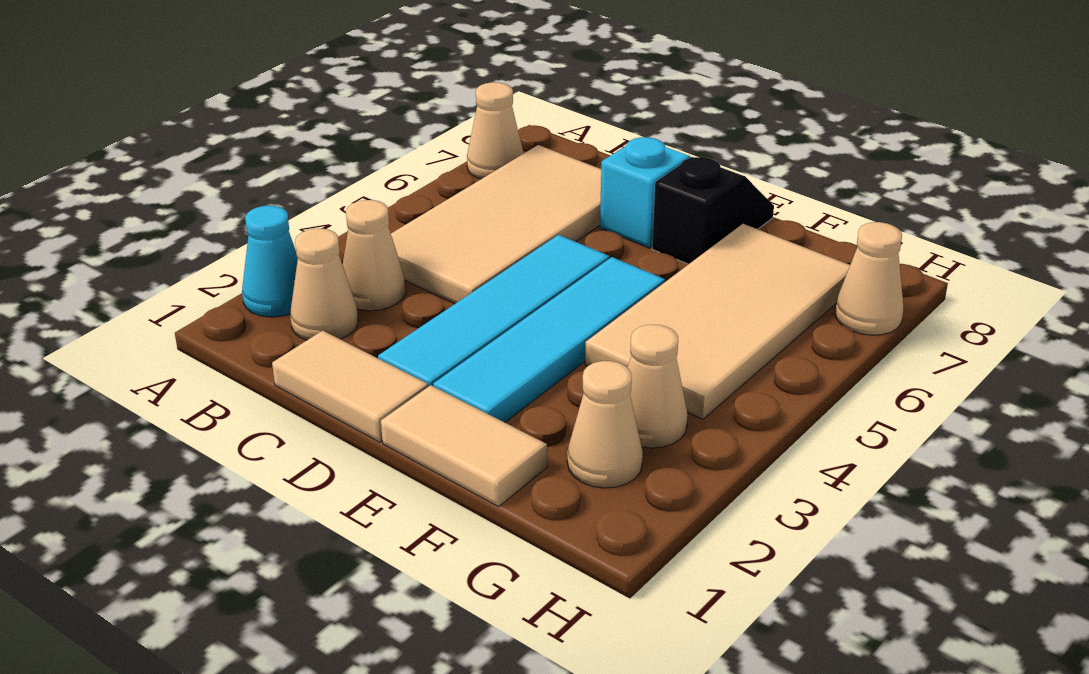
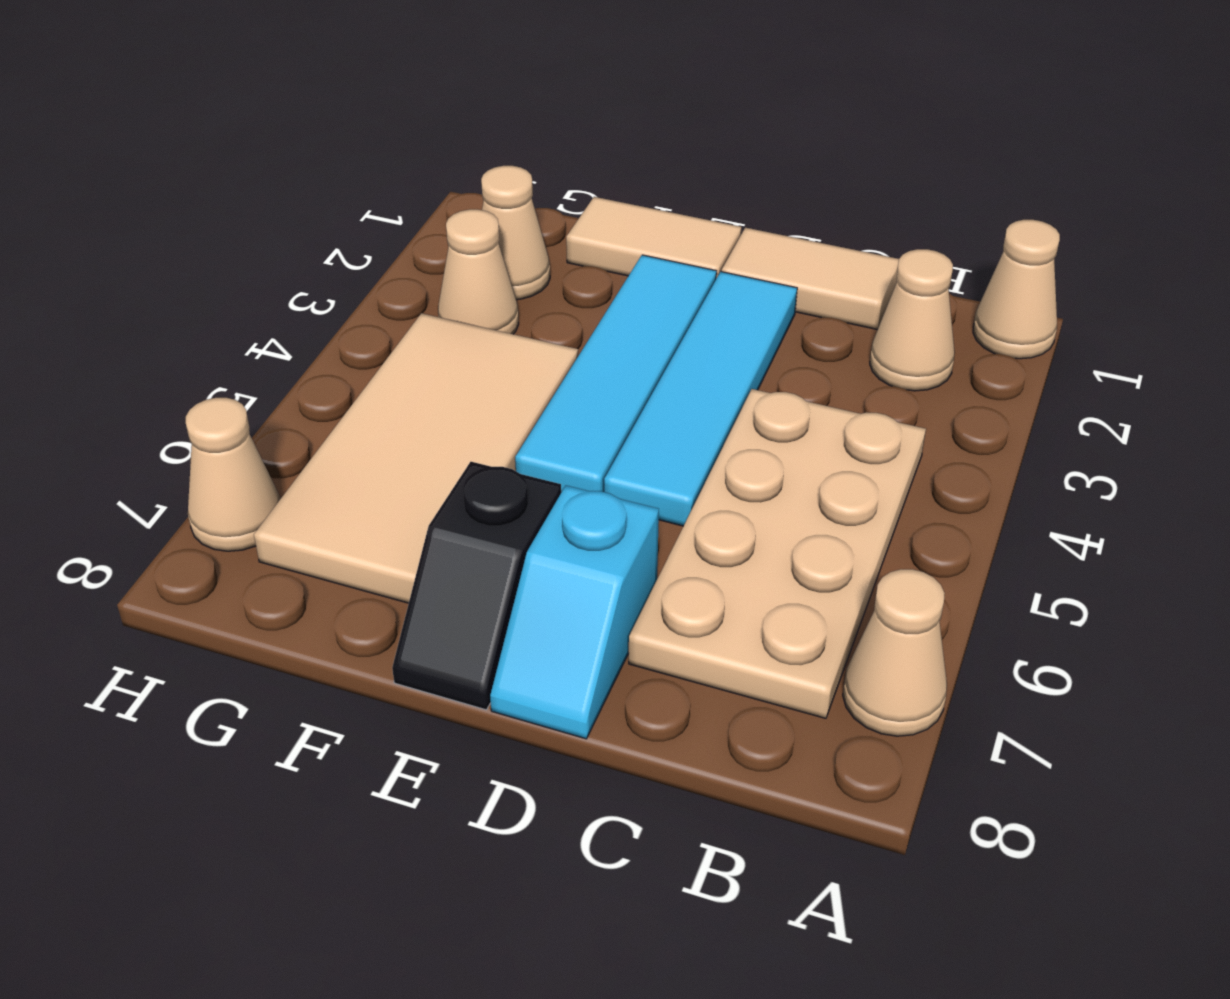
cyan cone A2 level 1 -> none
tan cone B3 level 1 -> tan cone A1 level 1
tan tile B4:C7 level 1 -> tan plate B4:C7 level 1

